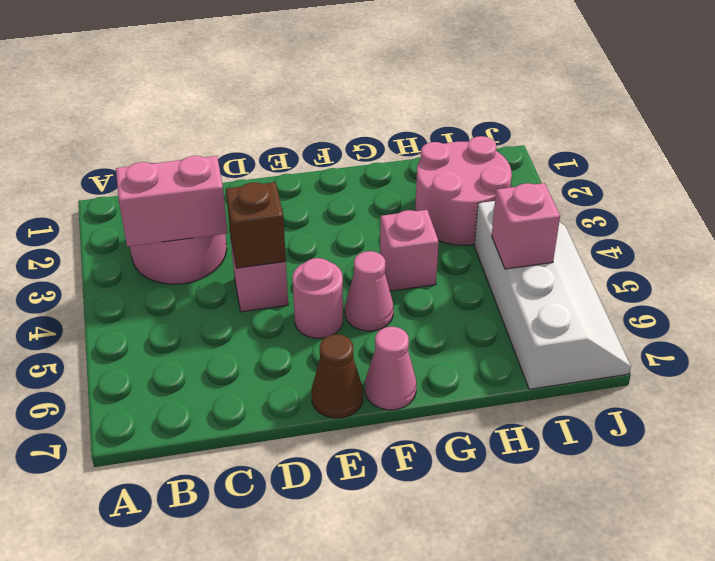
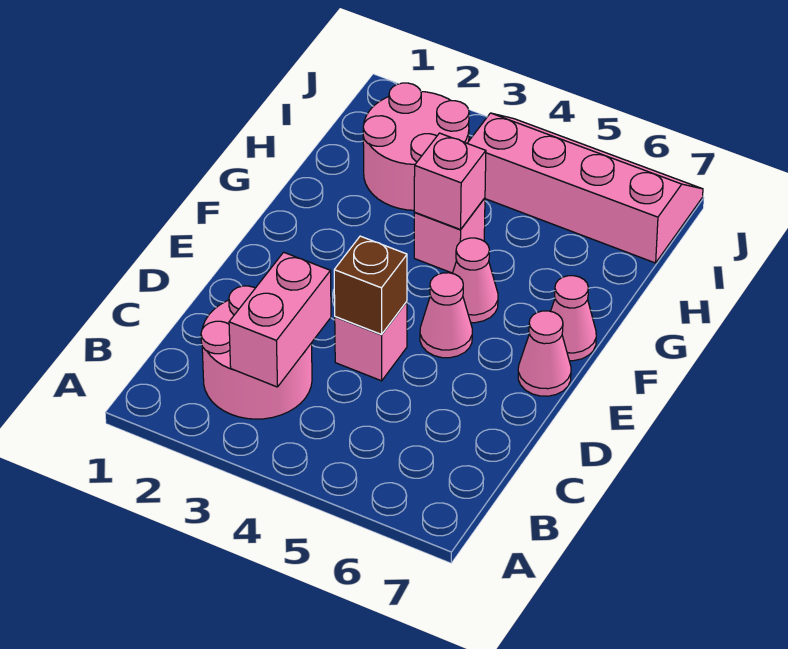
pink round brick E5 level 1 -> pink cone E5 level 1
brown cone E7 level 1 -> pink cone E7 level 1
white slope I4:J7 level 1 top I -> pink slope I4:J7 level 1 top I
pink brick I5 level 2 -> pink brick G4 level 2

